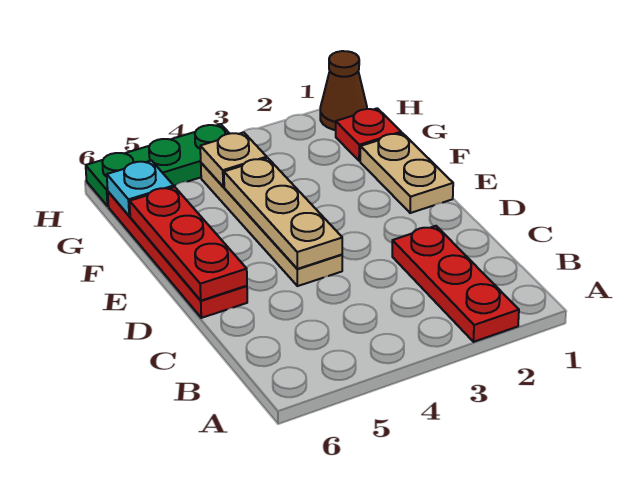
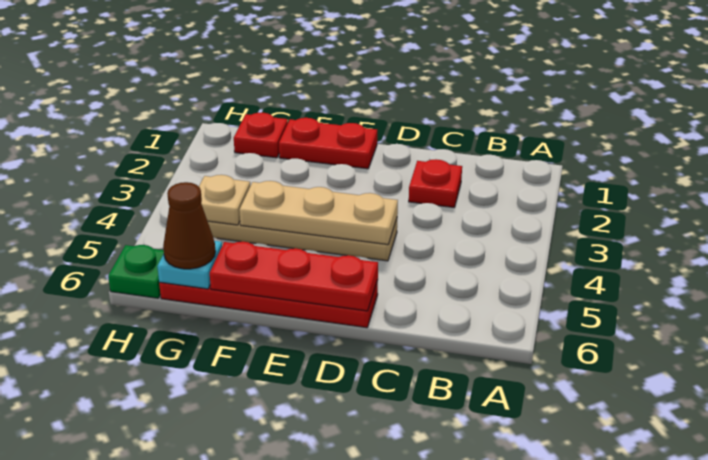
red plate A2:C2 level 1 -> red plate C2 level 1
tan plate E1:F1 level 1 -> red plate E1:F1 level 1
brown cone H1 level 1 -> brown cone G6 level 3
green plate H4:H6 level 1 -> green plate H6 level 1

